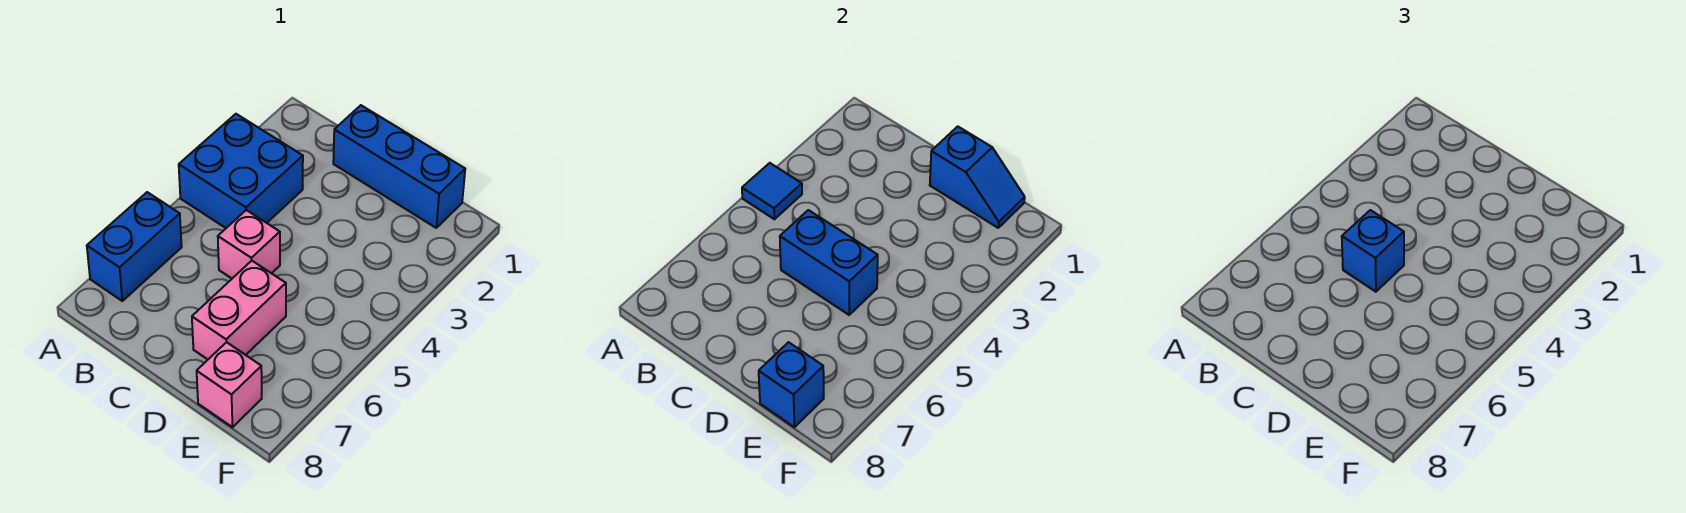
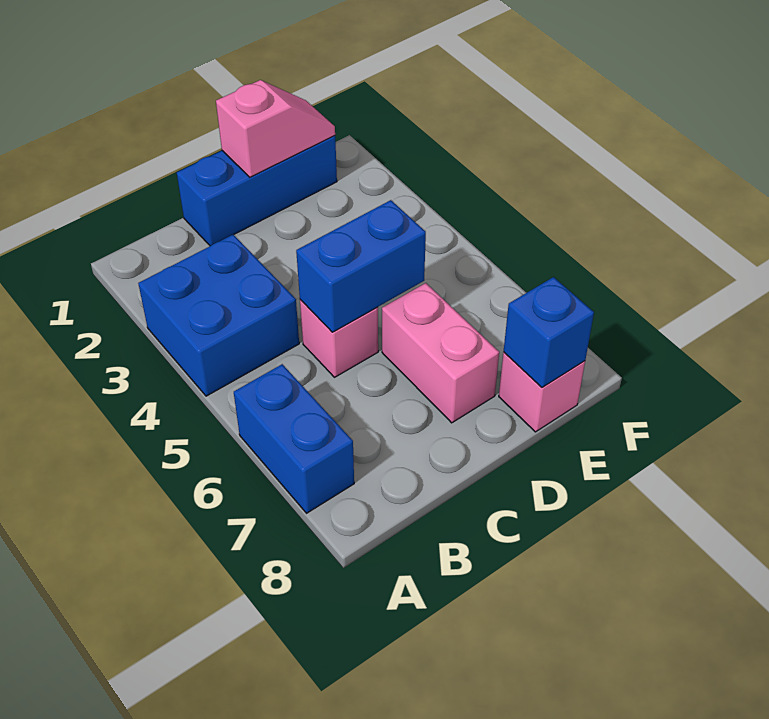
blue tile A4 level 2 -> none
blue brick C5 level 3 -> none
blue slope D1:E1 level 2 top D -> pink slope D1:E1 level 2 top D

